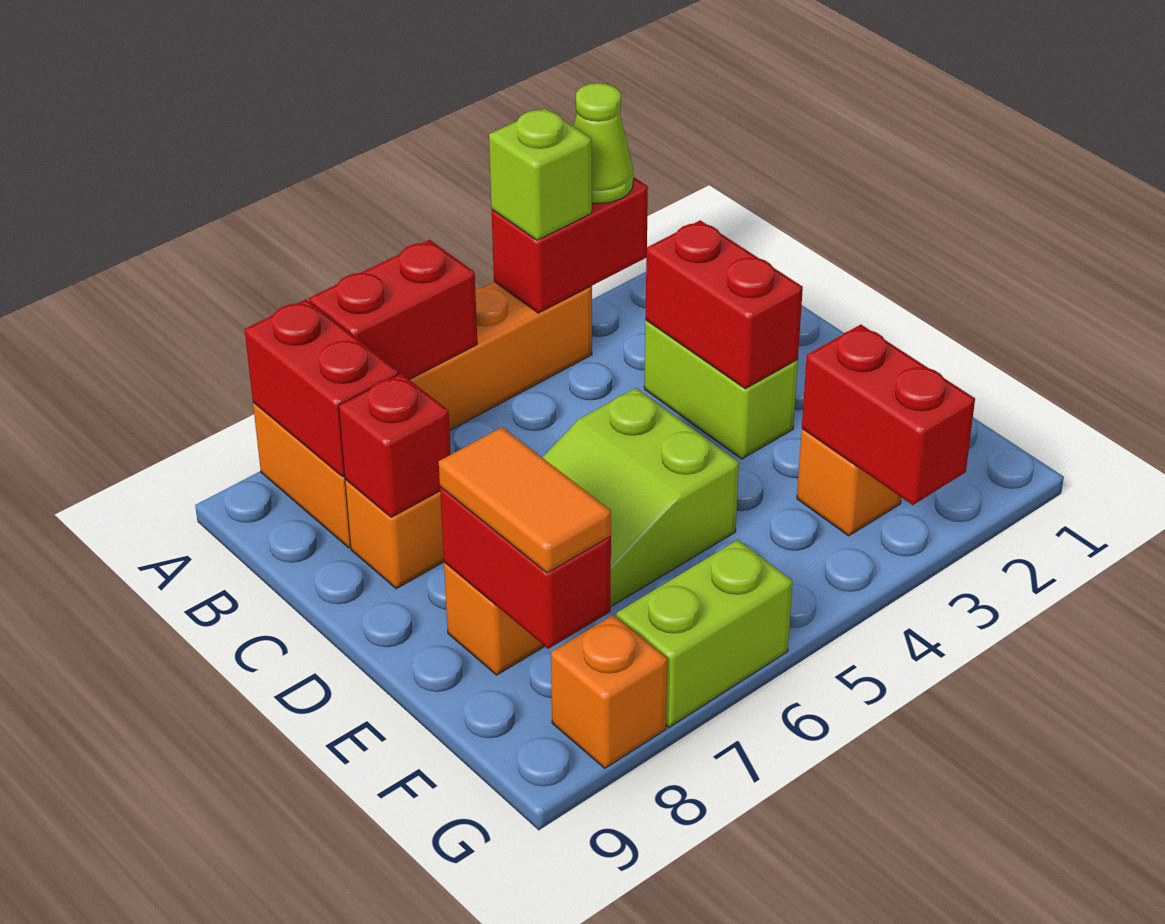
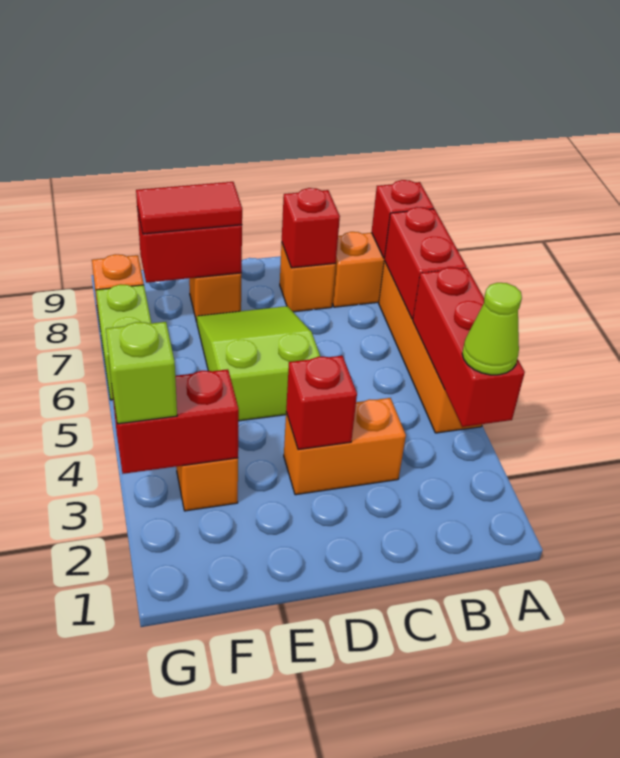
red brick A3:A4 level 2 -> red brick A3:A5 level 2
lime brick A4 level 3 -> lime brick G3 level 3
red brick A8:B8 level 2 -> red brick A8 level 2
lime brick C3:D3 level 1 -> orange brick C3:D3 level 1
red brick C3:D3 level 2 -> red brick D3 level 2
orange tile E8:F8 level 3 -> red tile E8:F8 level 3

